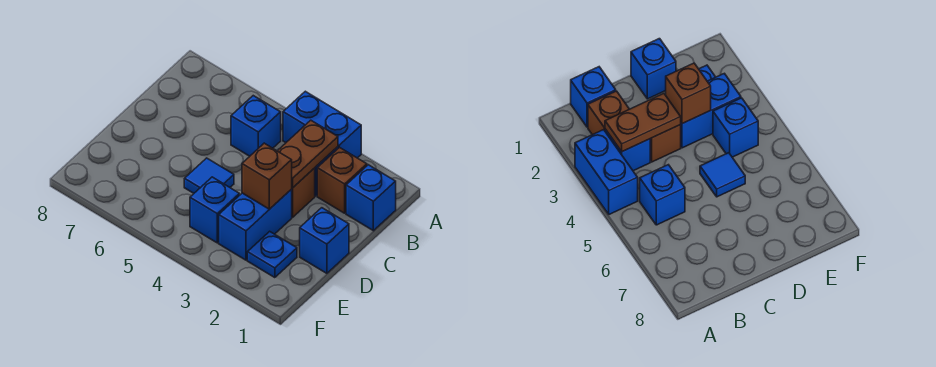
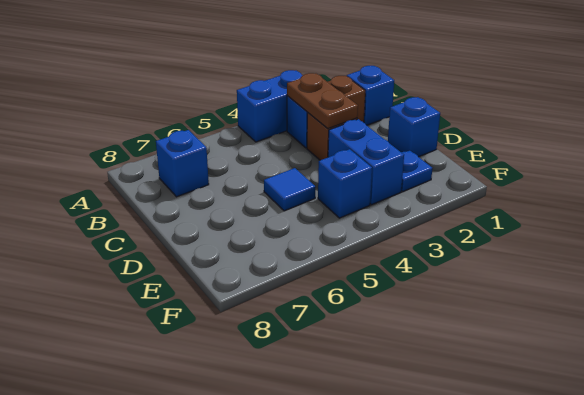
blue brick B5 level 1 -> blue brick B7 level 1
brown brick D3 level 2 -> none

